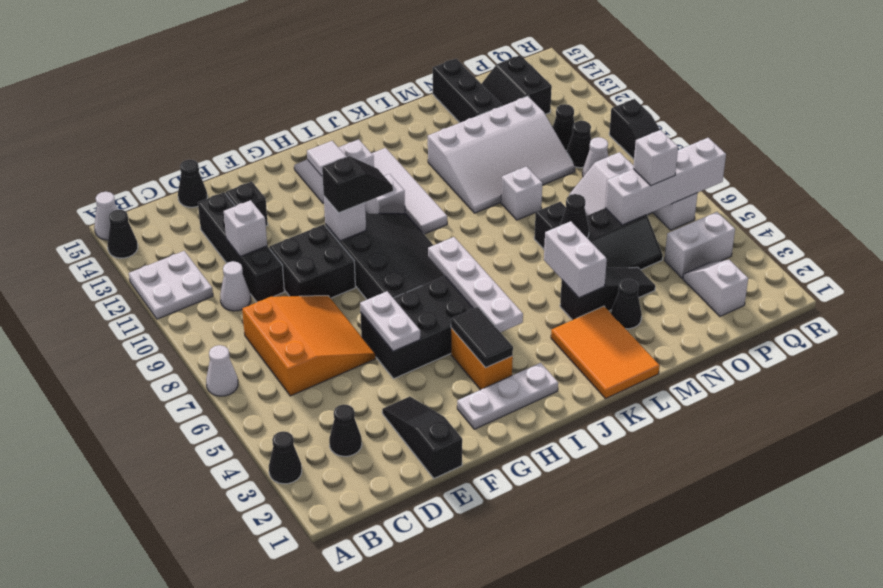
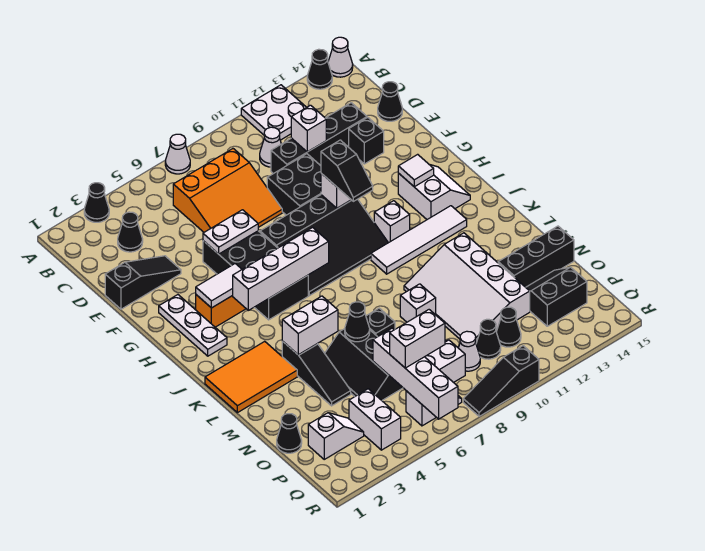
black tile H3:H4 level 2 -> white tile H3:H4 level 2
white plate I4:I7 level 2 -> white brick I4:I7 level 2
black cone M3 level 1 -> black cone O1 level 1
white brick P6 level 3 -> white brick P6:P7 level 3

